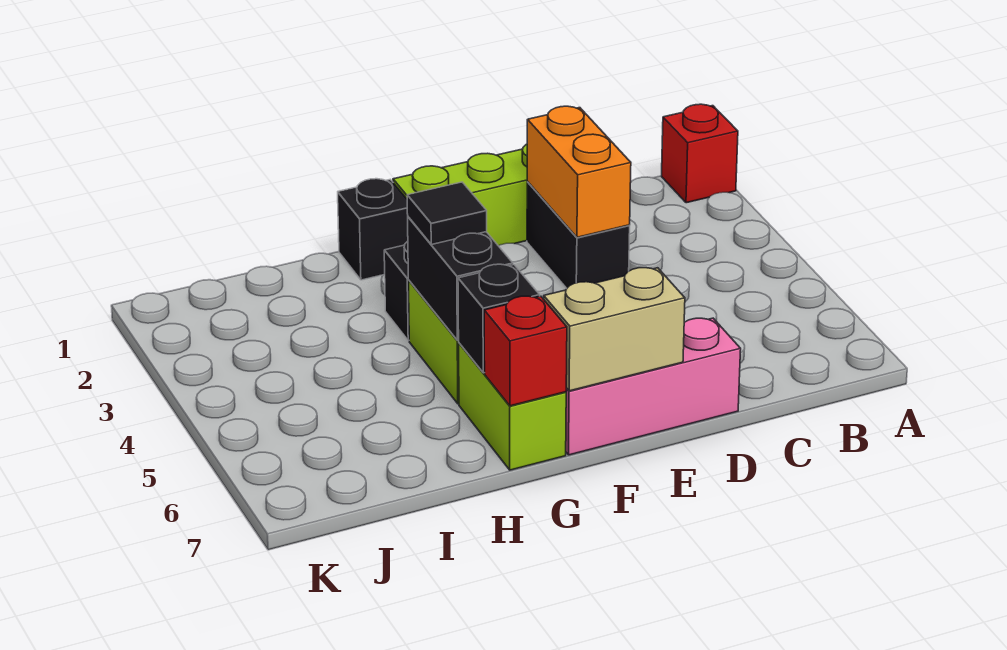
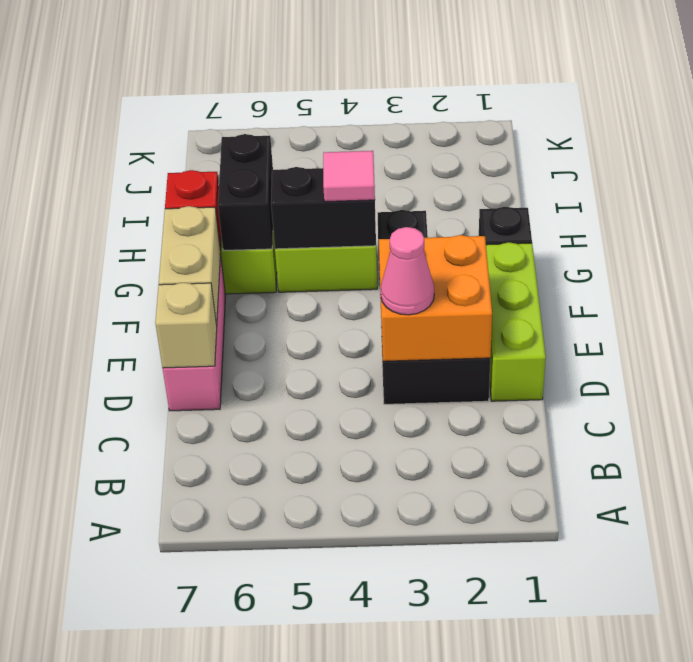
red brick A1 level 1 -> none
orange brick D2:D3 level 2 -> orange brick D2:E3 level 2
none -> pink cone D3 level 3
none -> tan brick D7 level 2
black tile G4 level 3 -> pink tile G4 level 3
black brick G6 level 2 -> black brick G6:H6 level 2

